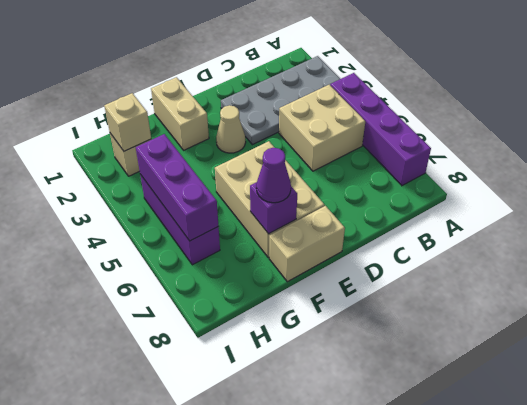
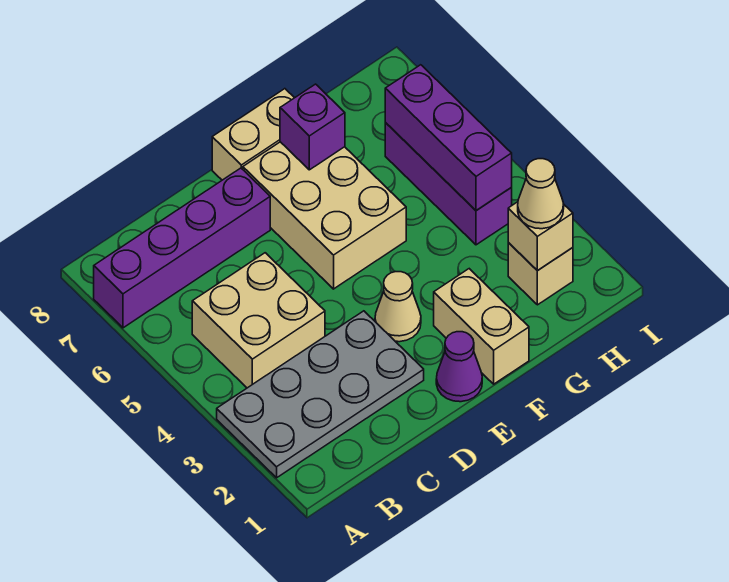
purple brick A4:A7 level 1 -> purple brick A7:D7 level 1
purple cone F7 level 3 -> purple cone E1 level 1
none -> tan cone H2 level 3

